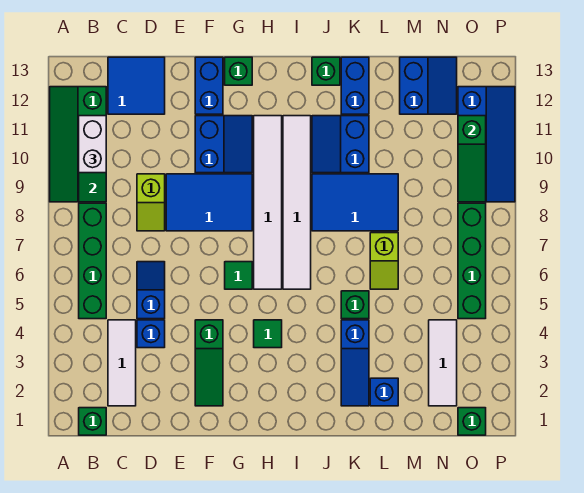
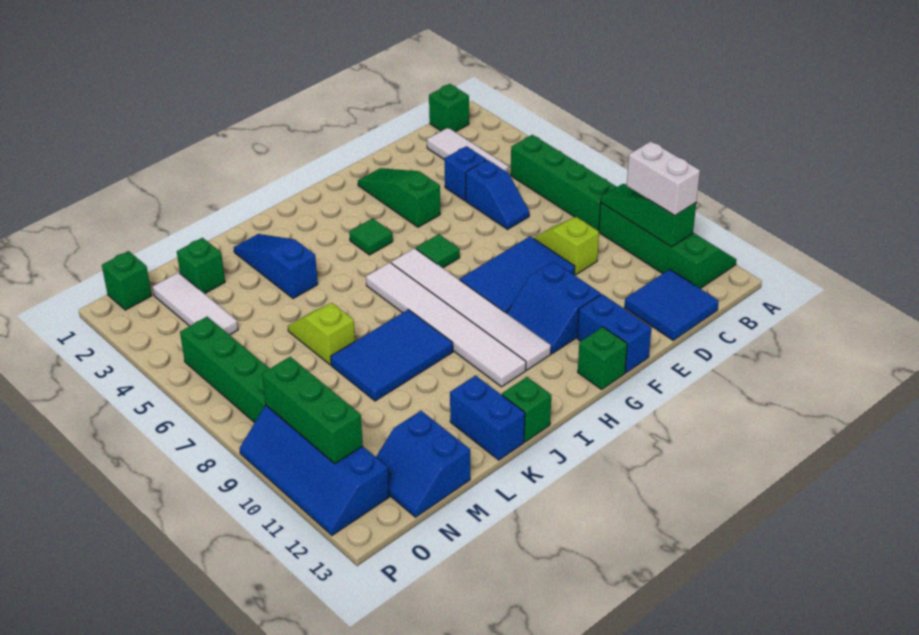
blue slope J10:K11 level 1 top K -> none
green brick K5 level 1 -> green brick M2 level 1
blue brick L2 level 1 -> none
green slope O9:O11 level 2 top 11 -> green brick O9:O11 level 2

